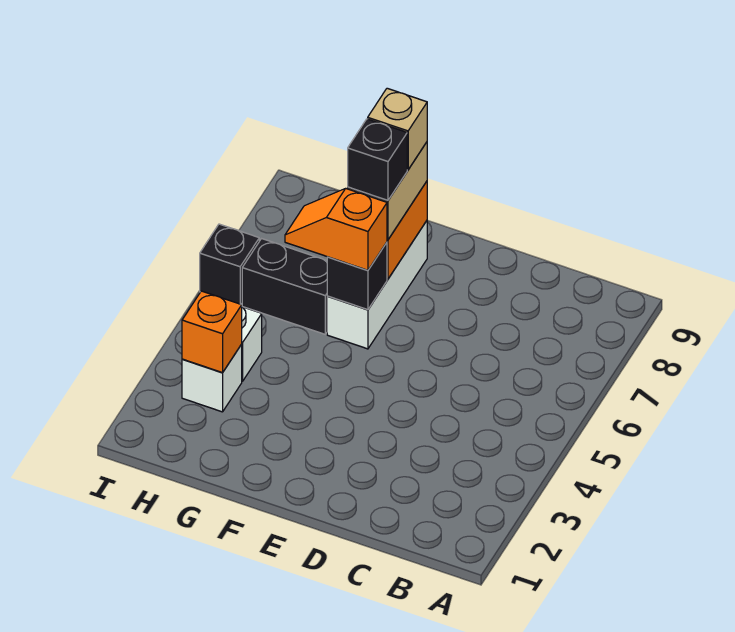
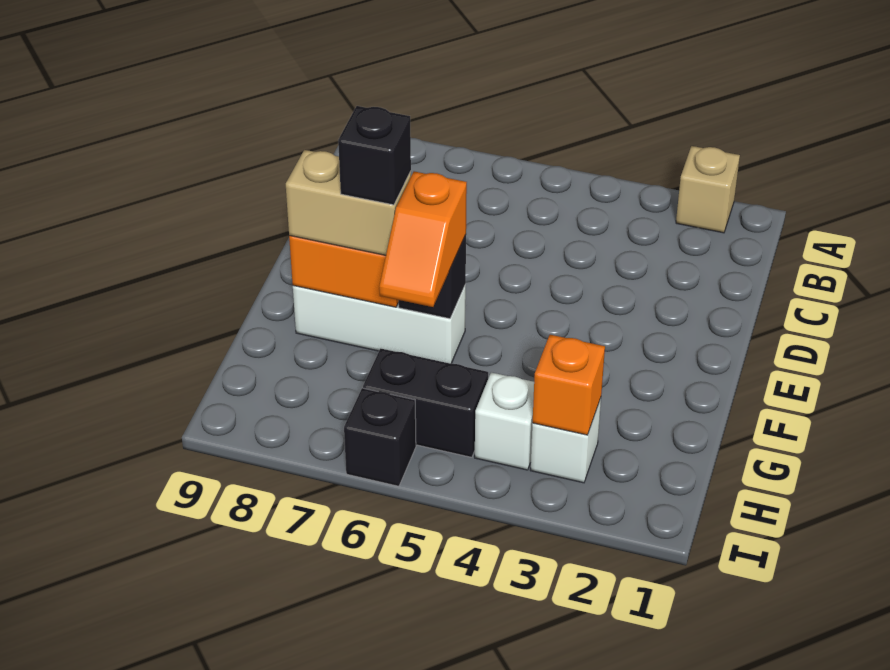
tan brick F8 level 4 -> tan brick A2 level 1
black brick G6:H6 level 1 -> black brick H5:H6 level 1

